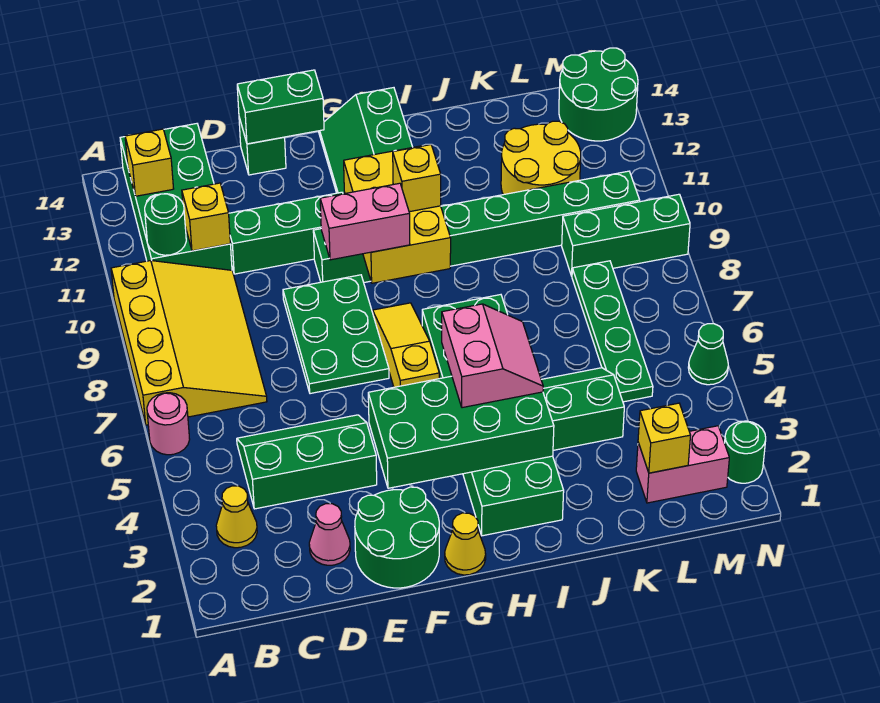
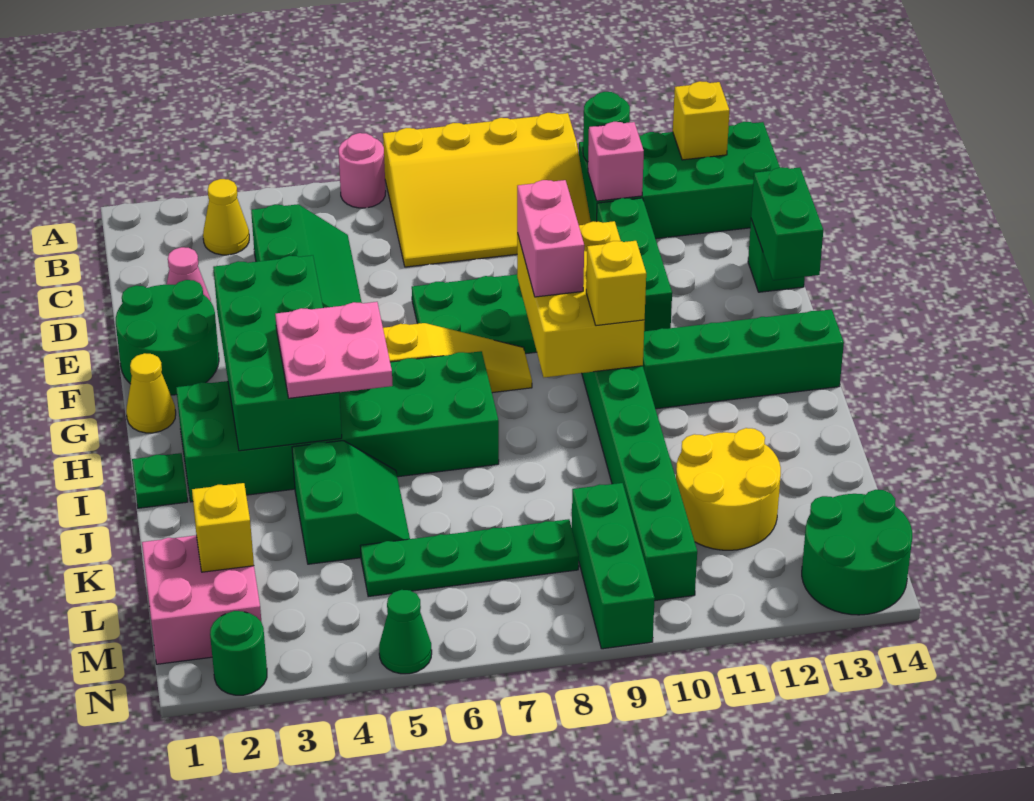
yellow brick C11 level 2 -> pink brick C11 level 2
yellow brick G9:H11 level 2 -> yellow brick F9:H10 level 2
pink slope H4:I5 level 3 top H -> pink plate H4:I5 level 3
none -> green plate I1 level 1
pink brick L2:M2 level 1 -> pink brick L1:M2 level 1

